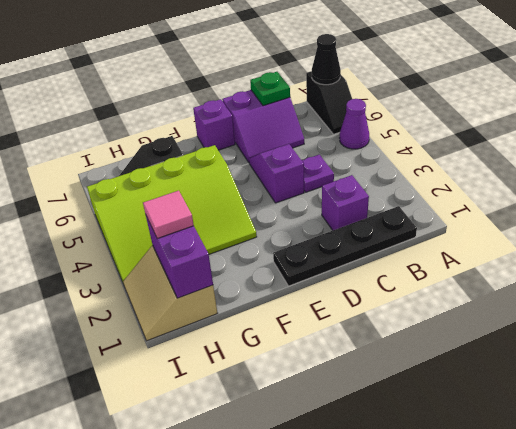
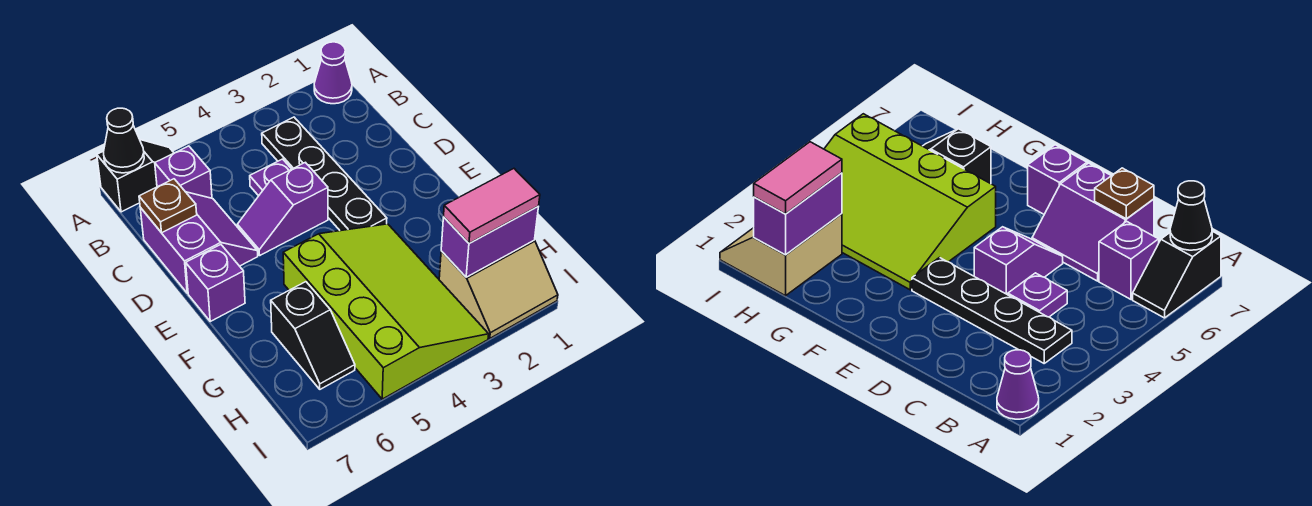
purple cone A5 level 1 -> purple cone A1 level 1
black plate B1:E1 level 1 -> black plate B3:E3 level 1
purple brick C2 level 1 -> purple brick B6 level 1
green plate C7 level 2 -> brown plate C7 level 2
pink tile H2 level 3 -> pink tile H1:H2 level 3

